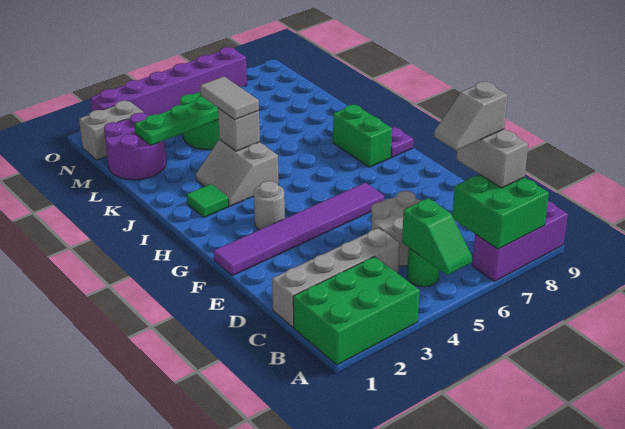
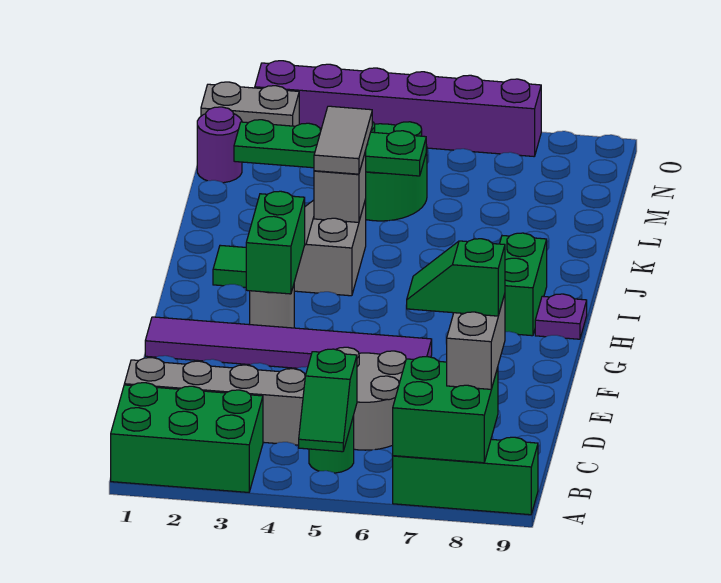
purple brick A7:A9 level 1 -> green brick A7:A9 level 1
grey slope C7:C8 level 4 top 8 -> green slope C7:C8 level 4 top 8
none -> green brick G3:H3 level 2
purple round brick L1:M2 level 1 -> purple round brick M1 level 1

